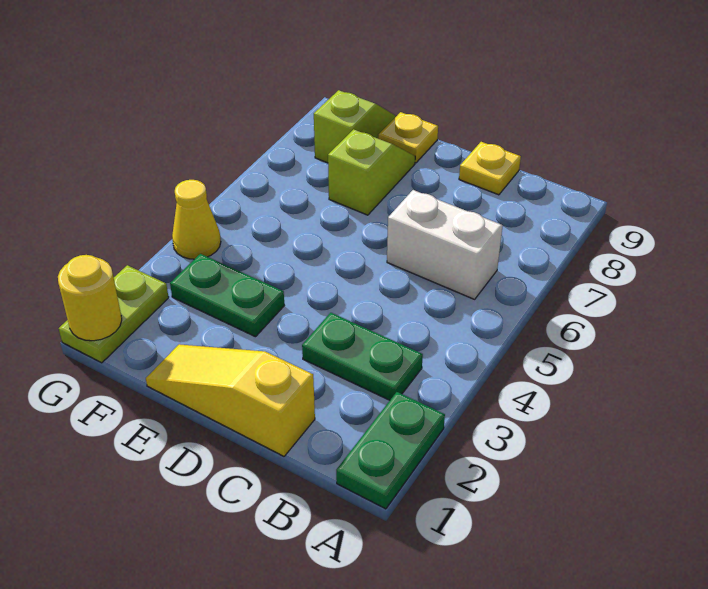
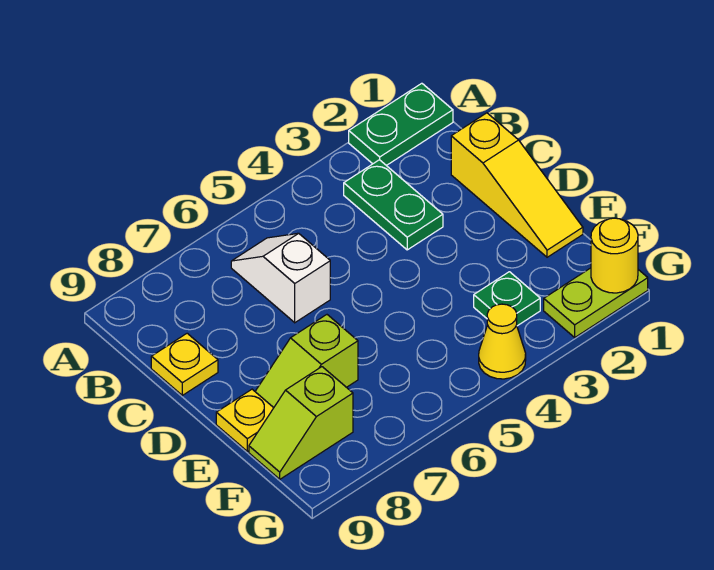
white brick B6:C6 level 1 -> white slope B6:C6 level 1 top C
green plate E3:F3 level 1 -> green plate F3 level 1

